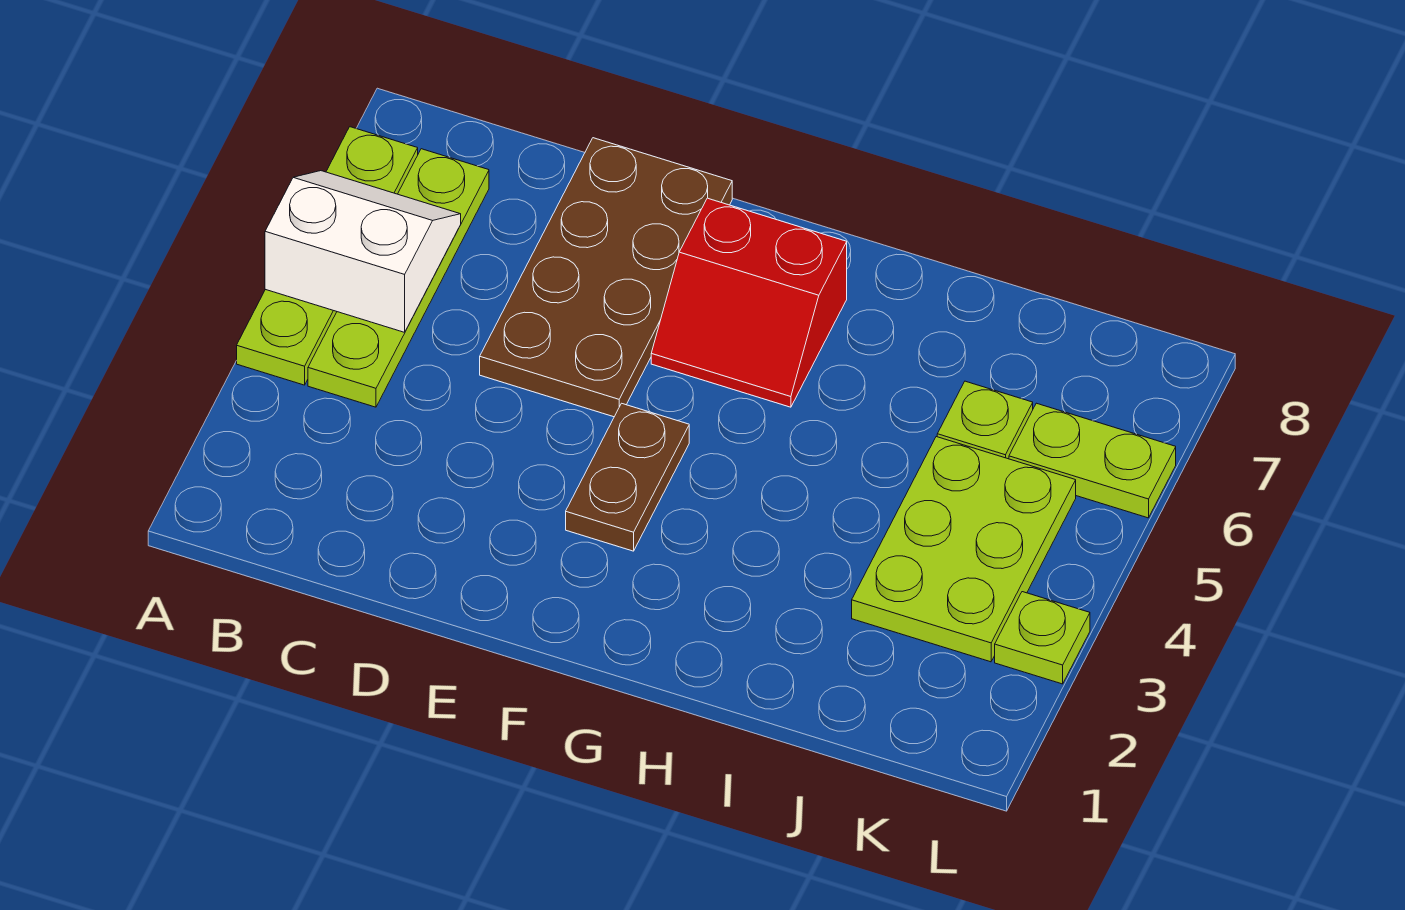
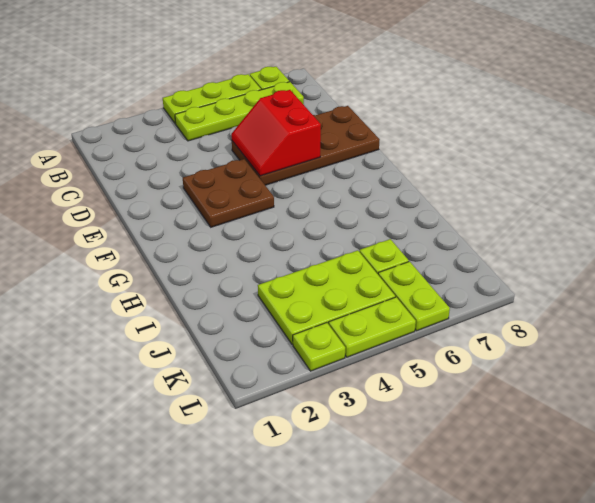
white slope A5:B6 level 2 top 5 -> none
brown plate F3:F4 level 1 -> brown plate E3:F4 level 1
red slope F6:G7 level 1 top 7 -> red slope D5:E6 level 2 top 6
none -> lime plate L4:L5 level 1

